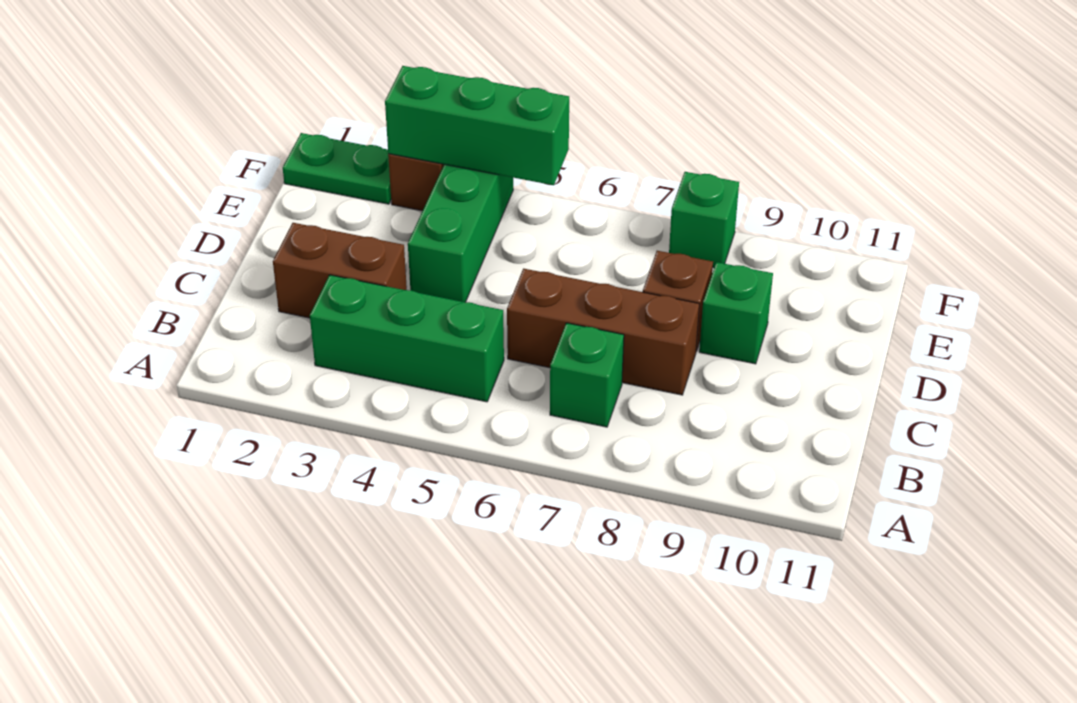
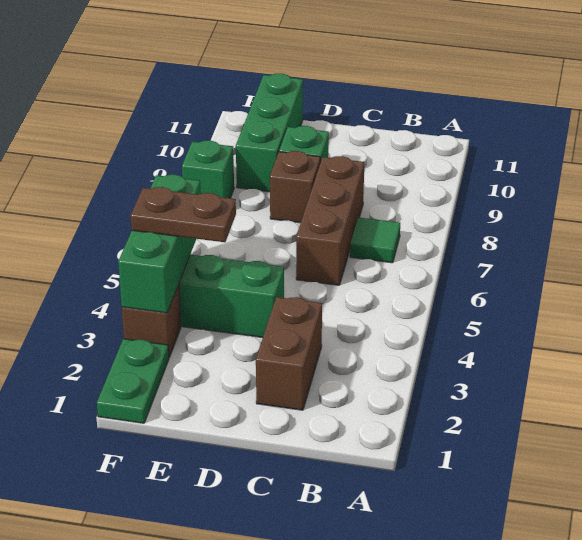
green brick B3:B5 level 1 -> green brick E9:E11 level 1
green brick B7 level 1 -> green tile B7 level 1
none -> brown plate E4:F4 level 3

